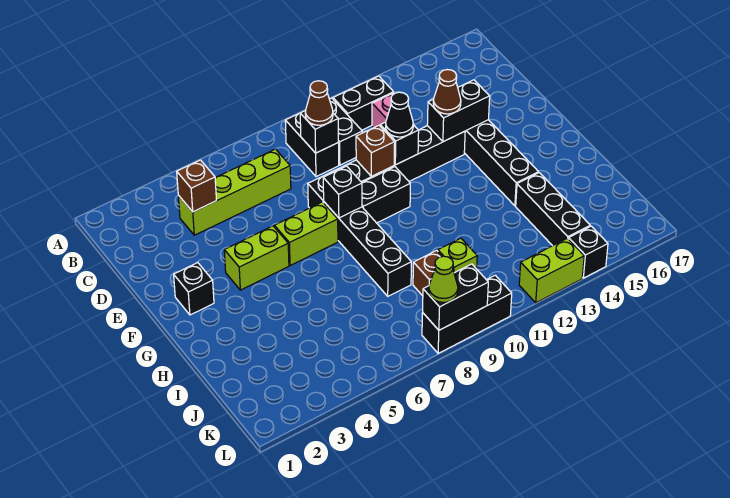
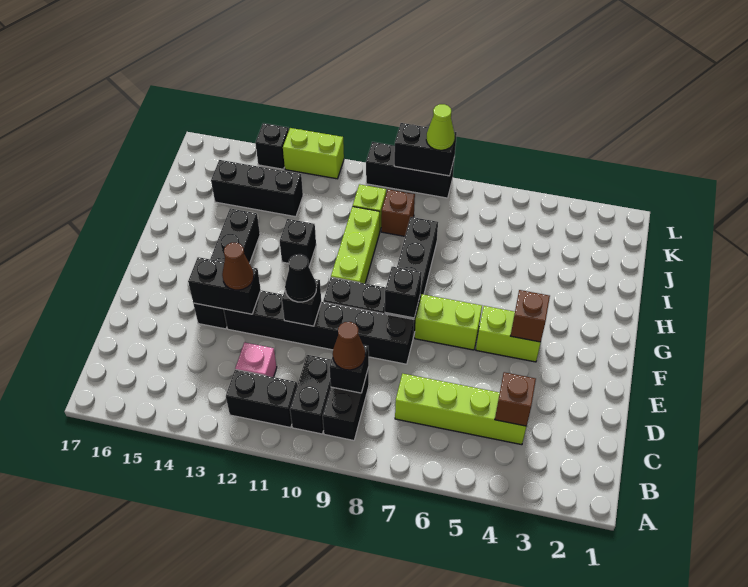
brown brick E10 level 2 -> brown brick F4 level 2
black brick F2 level 1 -> black brick H12 level 1
none -> lime brick G10:I10 level 1
black brick I14:K14 level 1 -> black brick J13:J15 level 1

